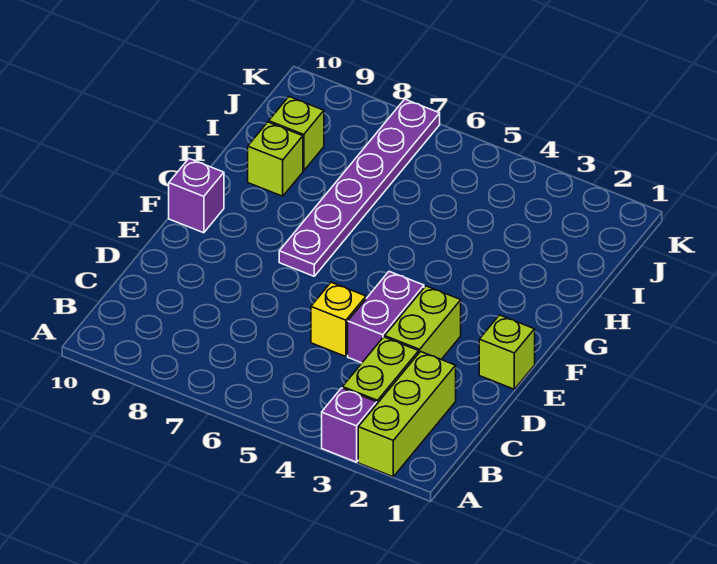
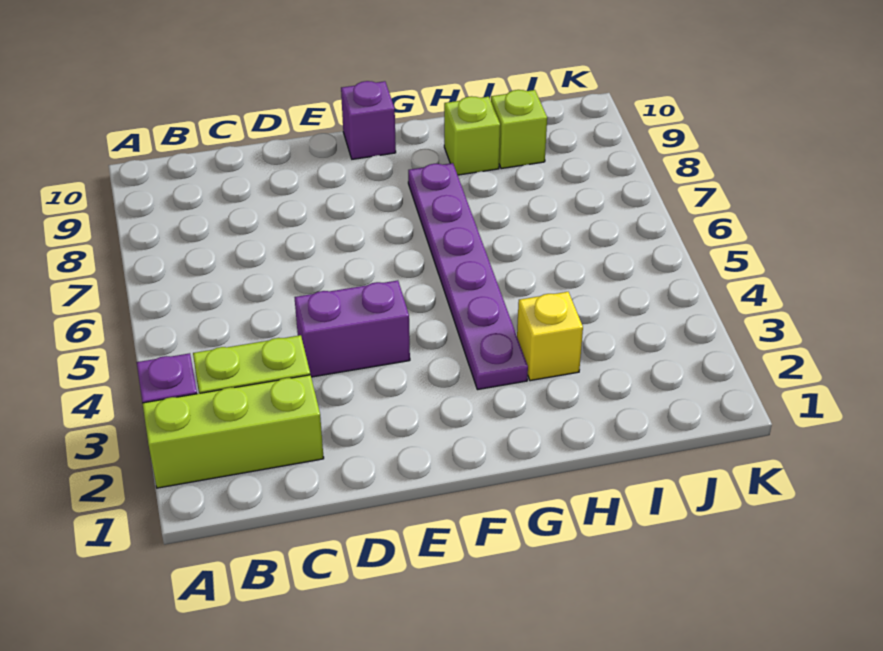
lime brick D3:E3 level 1 -> none
yellow brick D5 level 1 -> yellow brick H3 level 1
lime brick E1 level 1 -> none
purple plate F7:K7 level 1 -> purple plate G3:G8 level 1

